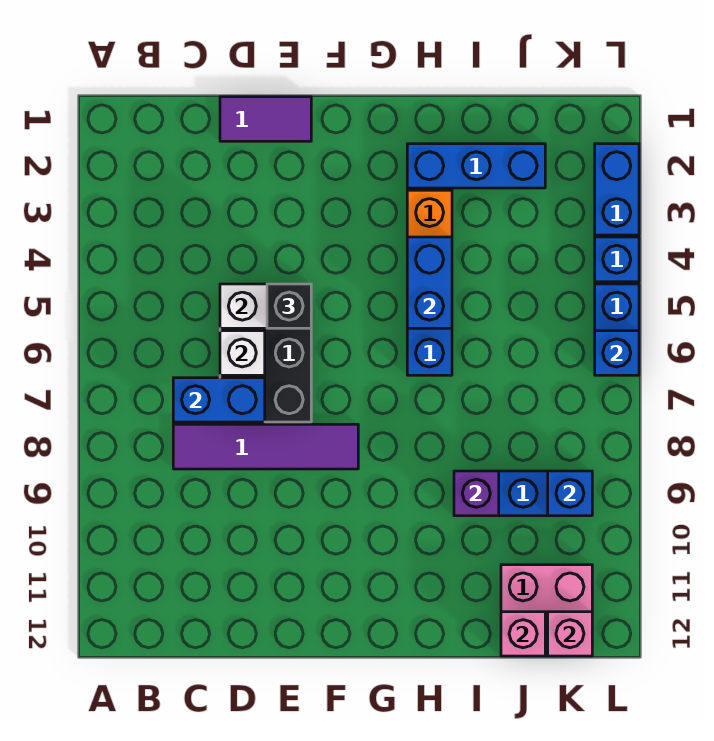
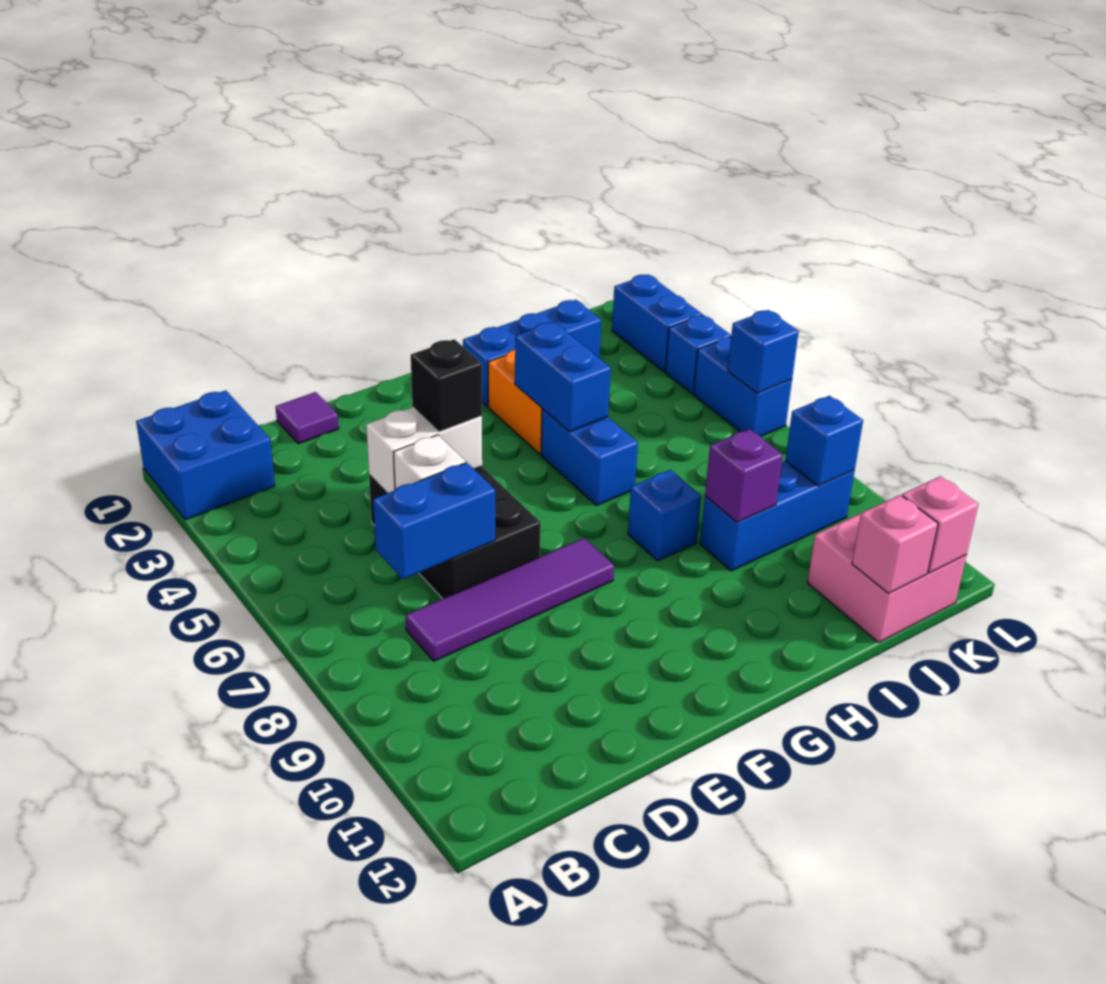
none -> blue brick A1:B2 level 1
purple tile D1:E1 level 1 -> purple tile D1 level 1
none -> blue brick H8 level 1

